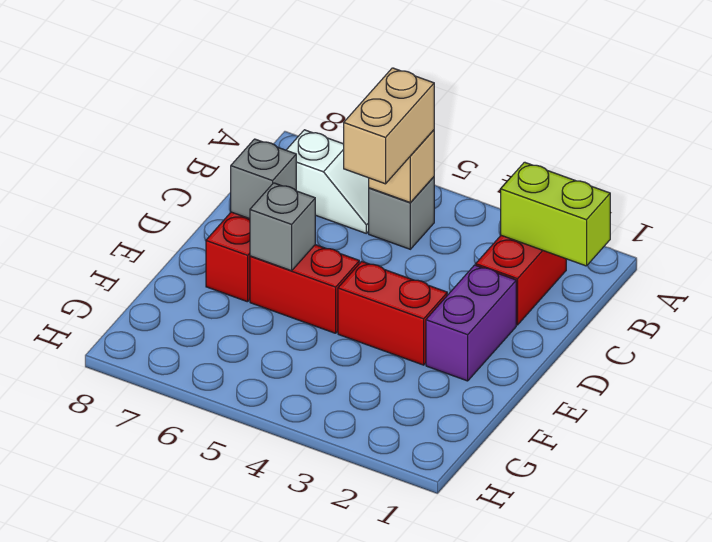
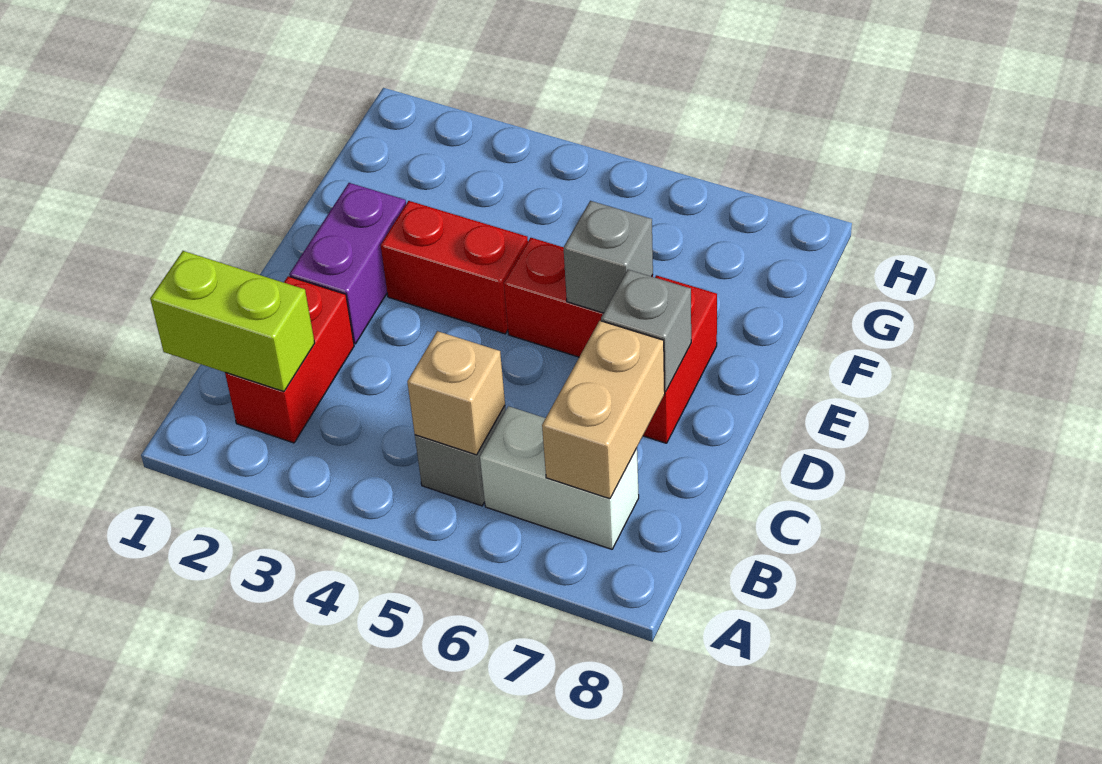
tan brick B5:C5 level 3 -> tan brick B7:C7 level 2
white slope B6:B7 level 1 top 7 -> white brick B6:B7 level 1

